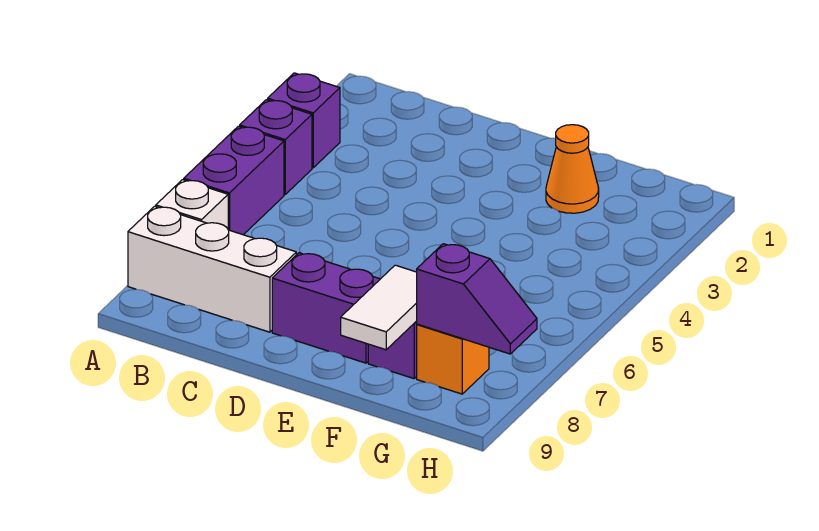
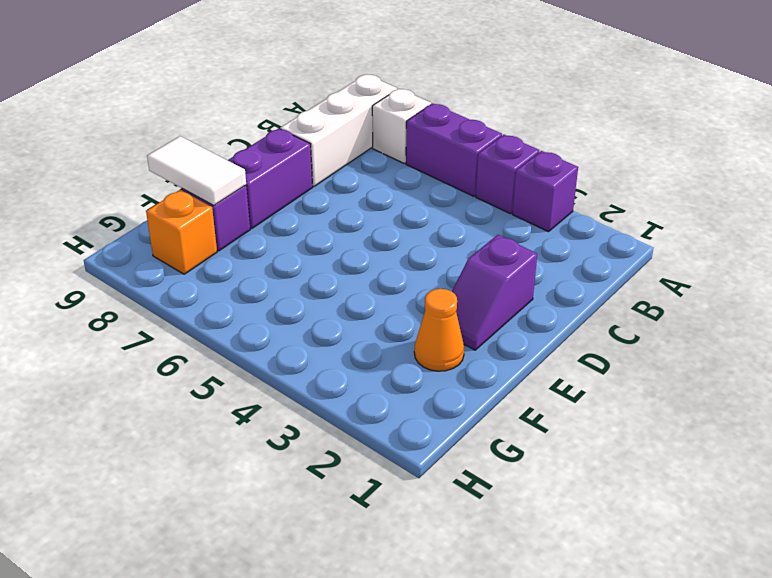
purple slope G8:H8 level 2 top G -> purple slope D2:E2 level 1 top D

